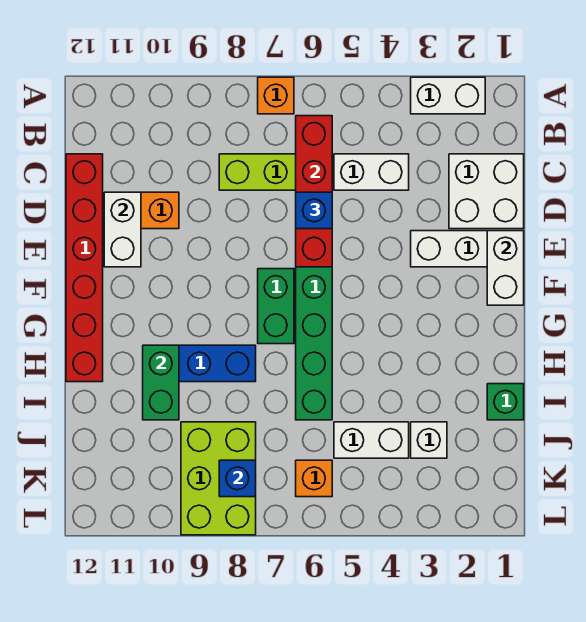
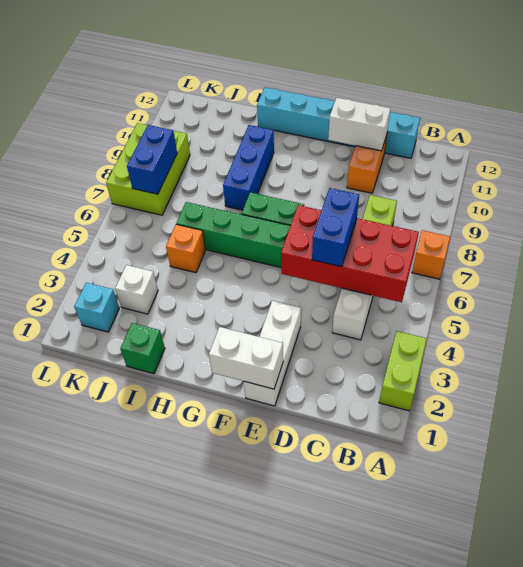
white brick A2:A3 level 1 -> lime brick A2:A3 level 1
red brick B6:E6 level 2 -> red brick B5:E6 level 2
white brick C1:D2 level 1 -> none
red brick C12:H12 level 1 -> cyan brick C12:H12 level 1
blue brick D6 level 3 -> blue brick D5:D6 level 3
green brick H10:I10 level 2 -> none
white brick J4:J5 level 1 -> none
lime brick J8:L9 level 1 -> lime brick K7:L9 level 1
none -> cyan brick K2 level 1
orange brick K6 level 1 -> orange brick I5 level 1
blue brick K8 level 2 -> blue brick K7:K8 level 2

